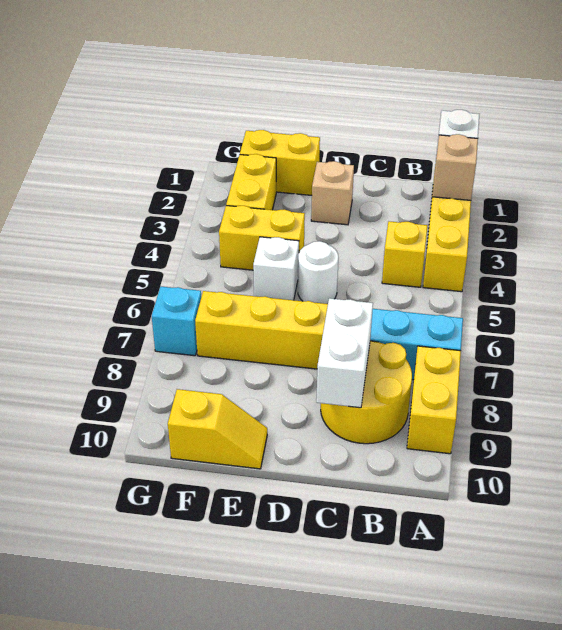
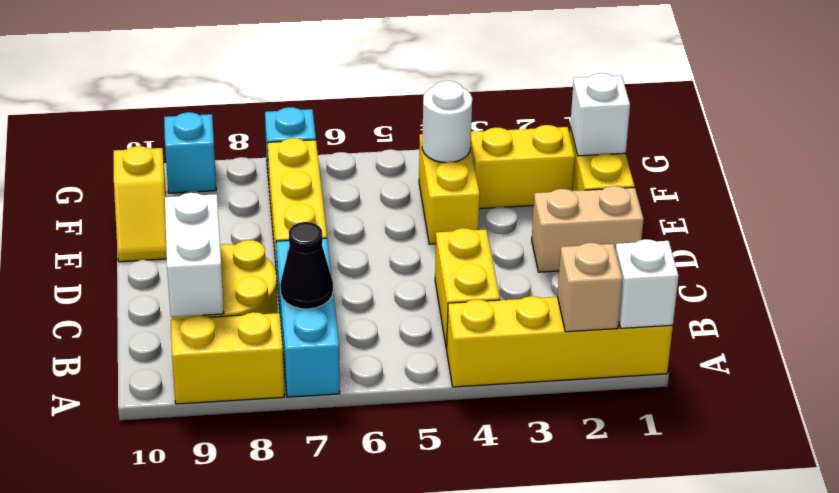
yellow brick B4 level 1 -> yellow brick B4:C4 level 1
none -> black cone B7 level 2
white brick C8:C9 level 2 -> white brick B9:C9 level 2
tan brick D2 level 1 -> tan brick D1:D2 level 1
white round brick D5 level 1 -> white round brick F4 level 2
white brick E5 level 1 -> white brick F1 level 2
none -> cyan brick G9 level 1

